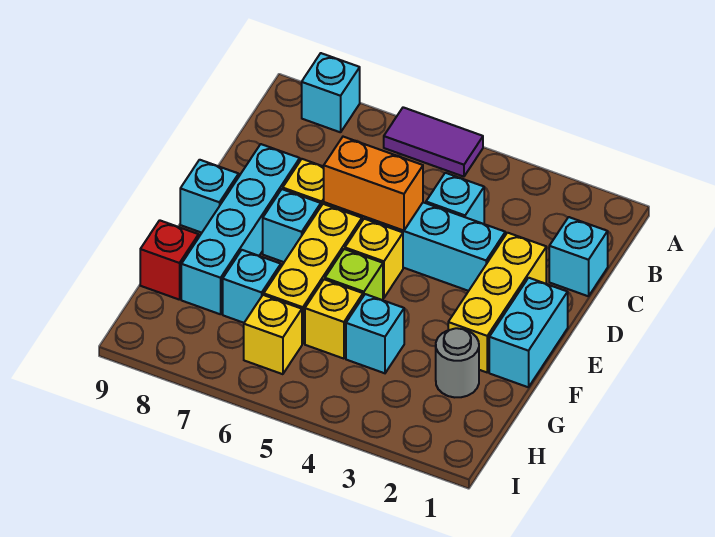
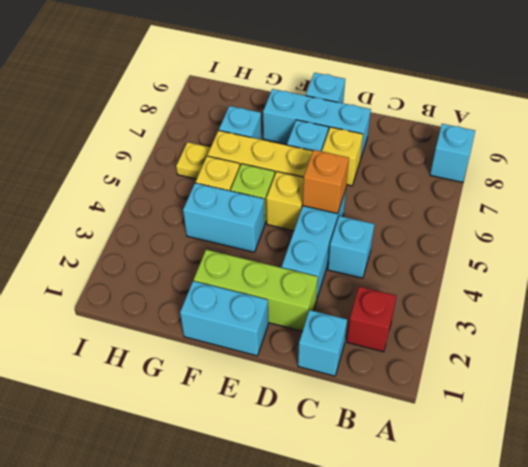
purple tile A5:A6 level 1 -> none
yellow brick D2:F2 level 1 -> lime brick D2:F2 level 1
orange brick D5:D6 level 2 -> orange brick D5 level 2
cyan brick D8:G8 level 1 -> cyan brick D8:F8 level 1
grey round brick G2 level 1 -> none
cyan brick G4 level 1 -> cyan brick F4:G4 level 1
red brick G9 level 1 -> red brick B2 level 1
yellow brick H6 level 1 -> yellow plate H6 level 1

